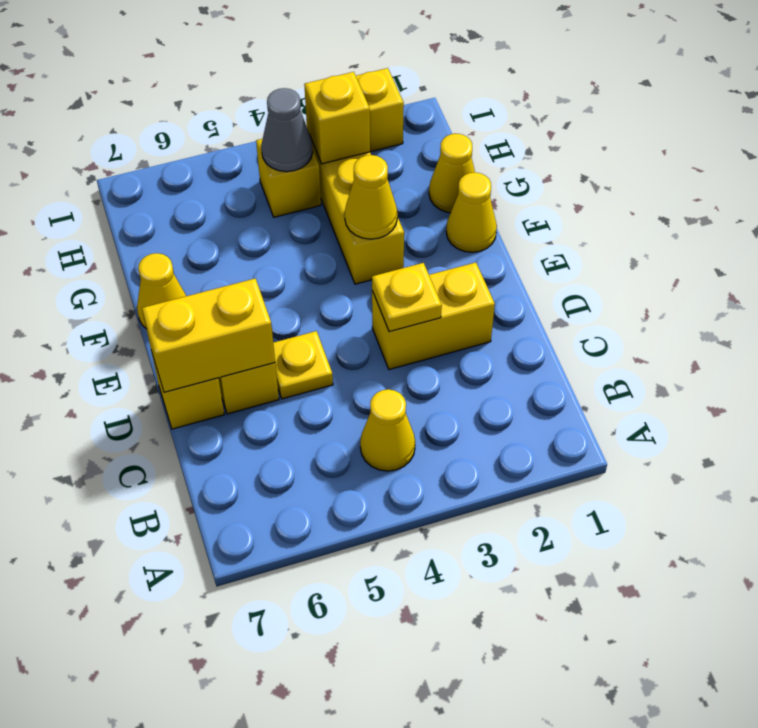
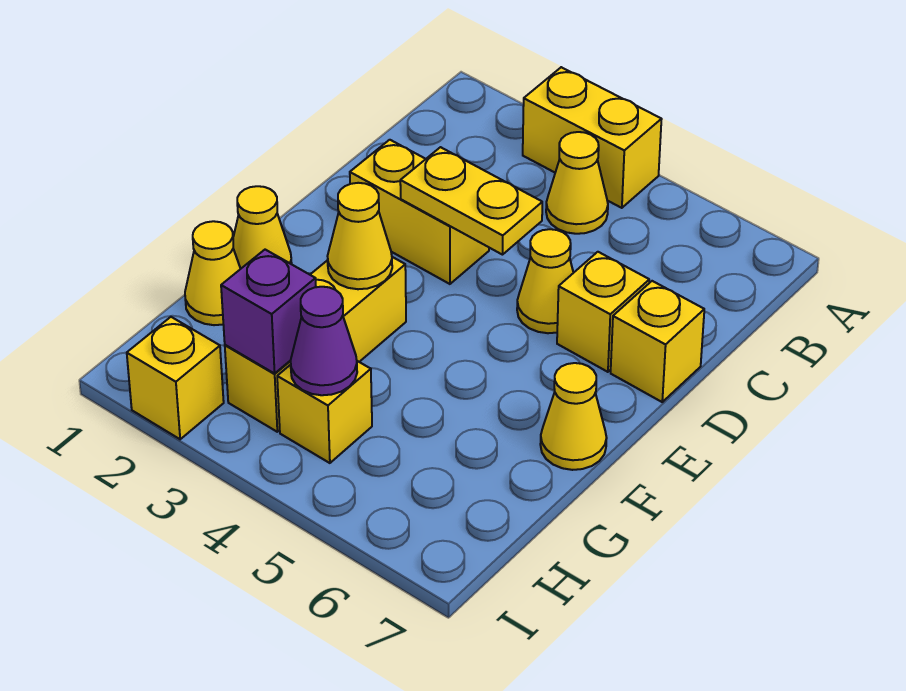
yellow plate D3 level 2 -> yellow plate D3:D4 level 2
yellow plate D5 level 1 -> yellow cone D5 level 1
yellow brick D6:D7 level 2 -> yellow brick A3:A4 level 1
yellow brick H3 level 2 -> purple brick H3 level 2
grey cone H4 level 2 -> purple cone H4 level 2

